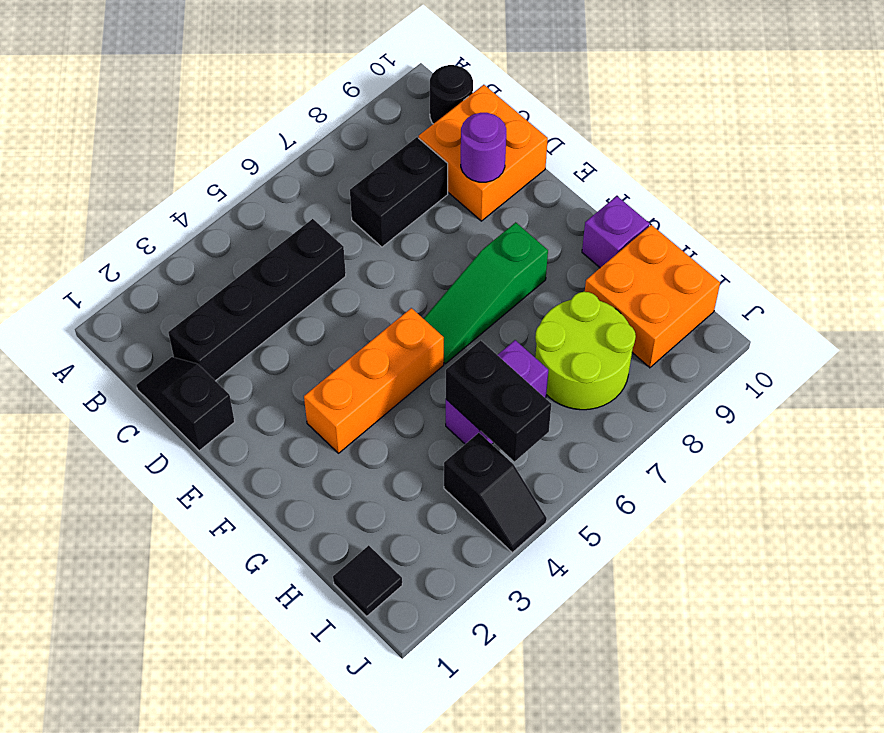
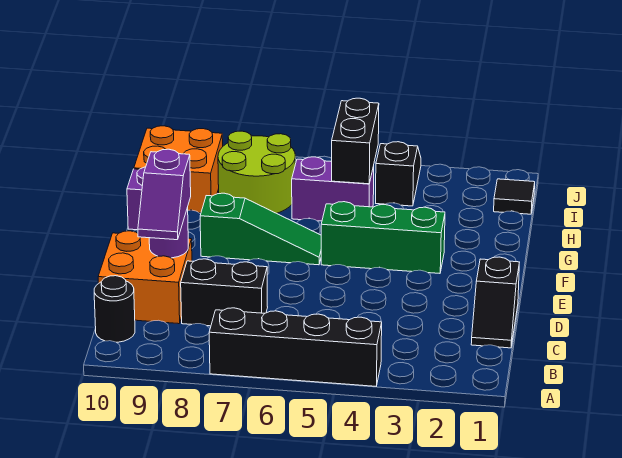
black brick C2:C5 level 1 -> black brick A4:A7 level 1
none -> purple slope C9:D9 level 3 top D
orange brick F3:F5 level 1 -> green brick F3:F5 level 1

